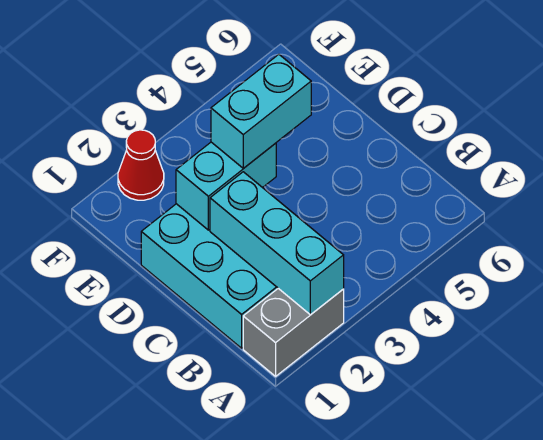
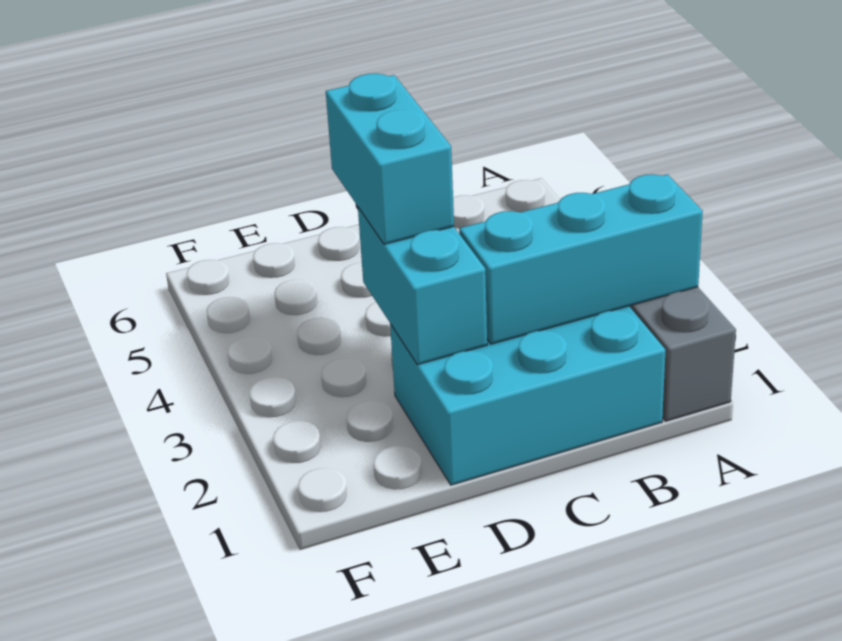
red cone F2 level 1 -> none

